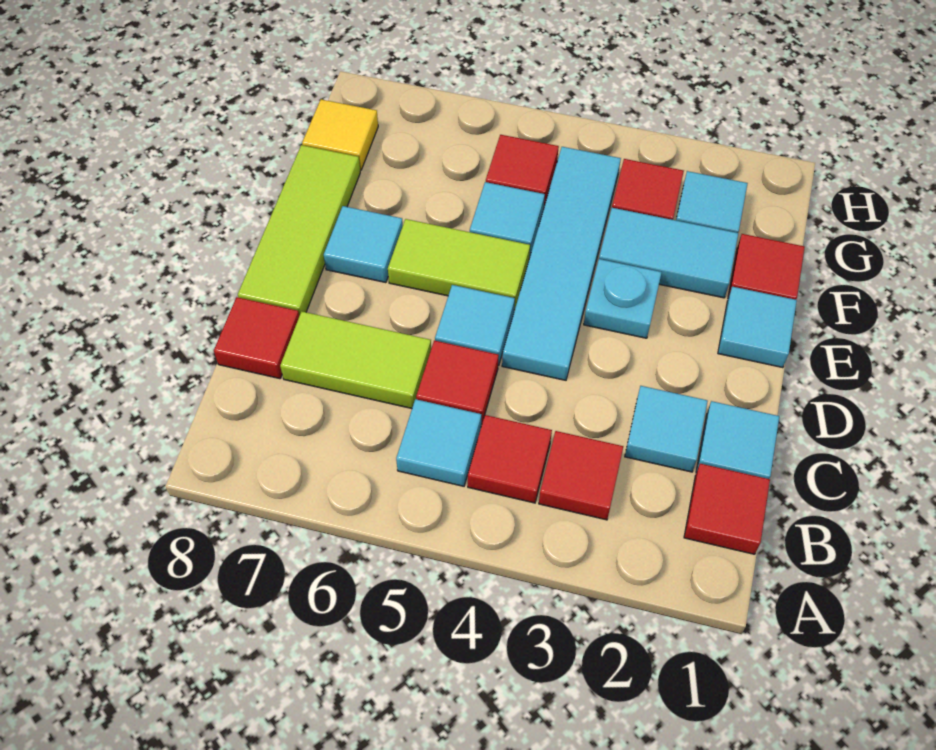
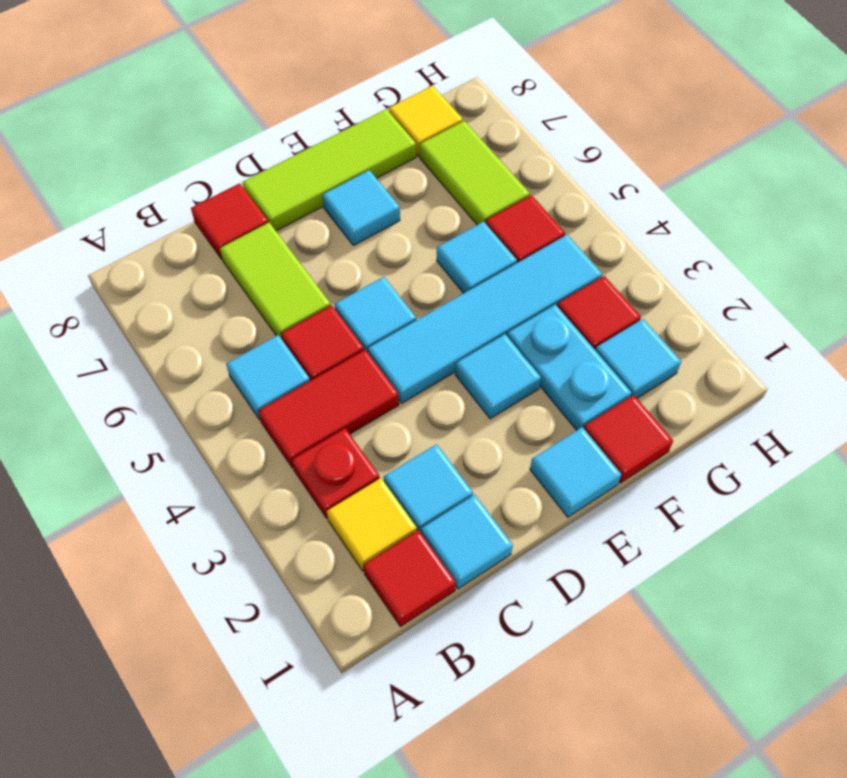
none -> yellow tile B2 level 1
red tile B3 level 1 -> red plate B3 level 1
red tile B4 level 1 -> red tile B4:C4 level 1
cyan plate E3 level 1 -> cyan tile E3 level 1
lime tile E5:E6 level 1 -> lime tile G6:G7 level 1
cyan tile F2:F3 level 1 -> cyan plate F2:F3 level 1

